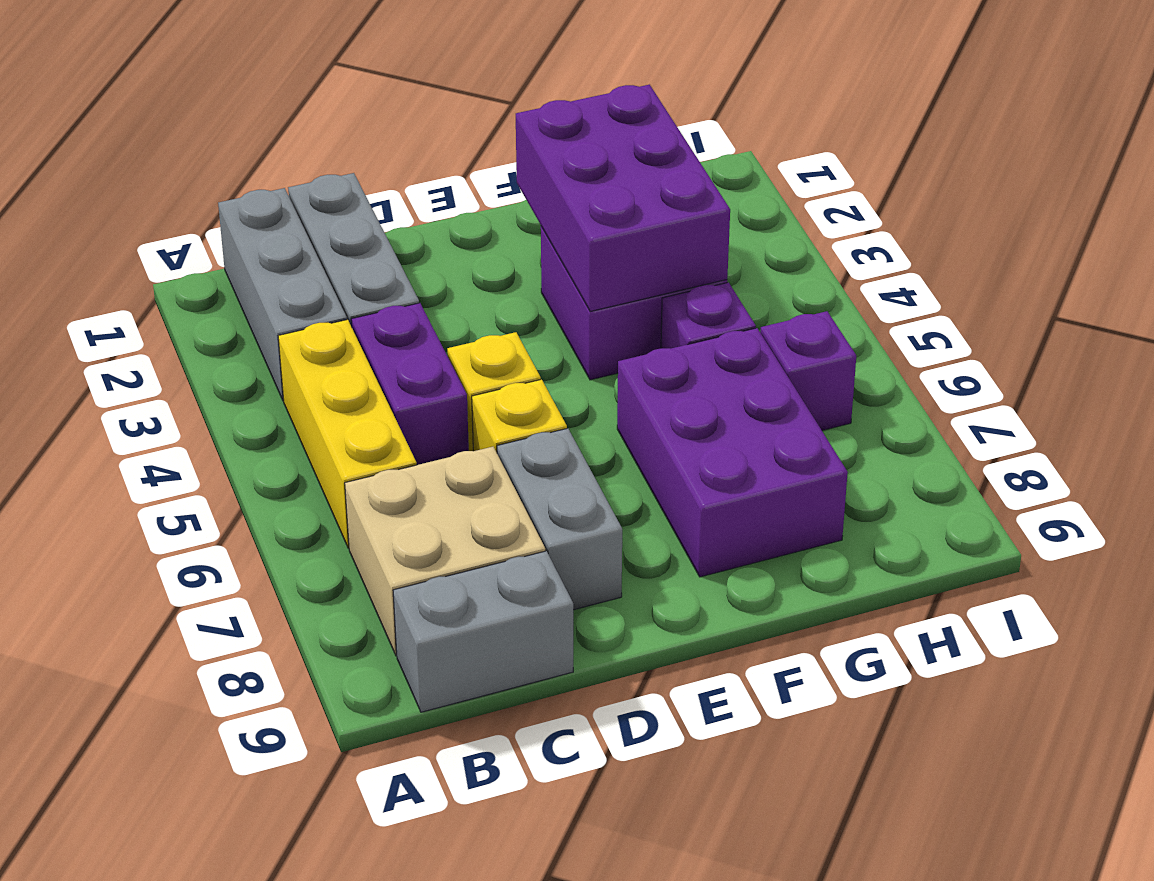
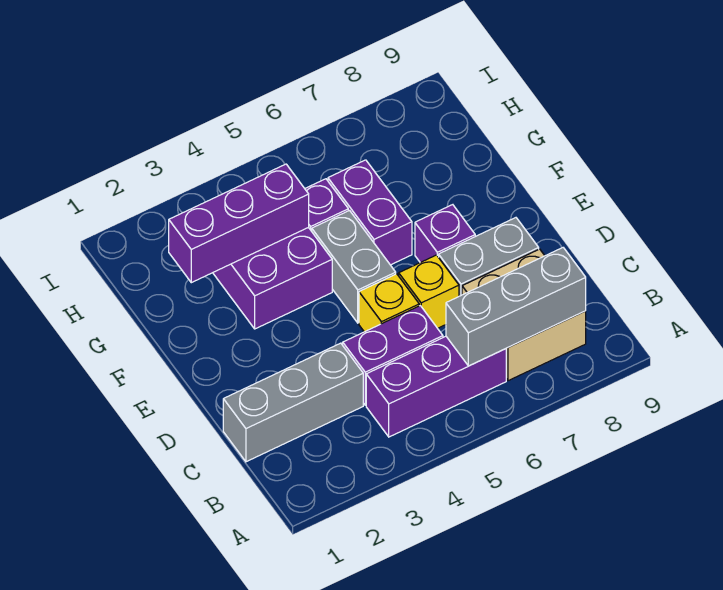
grey brick B1:B3 level 1 -> grey brick B6:B8 level 2
yellow brick B4:B6 level 1 -> purple brick B4:B6 level 1
grey brick B9:C9 level 1 -> grey brick E5:F5 level 1
purple brick F2:G4 level 2 -> purple brick G2:G4 level 2
purple brick F6:G8 level 1 -> purple brick F6:G6 level 1
purple brick H6 level 1 -> purple brick E7 level 1

